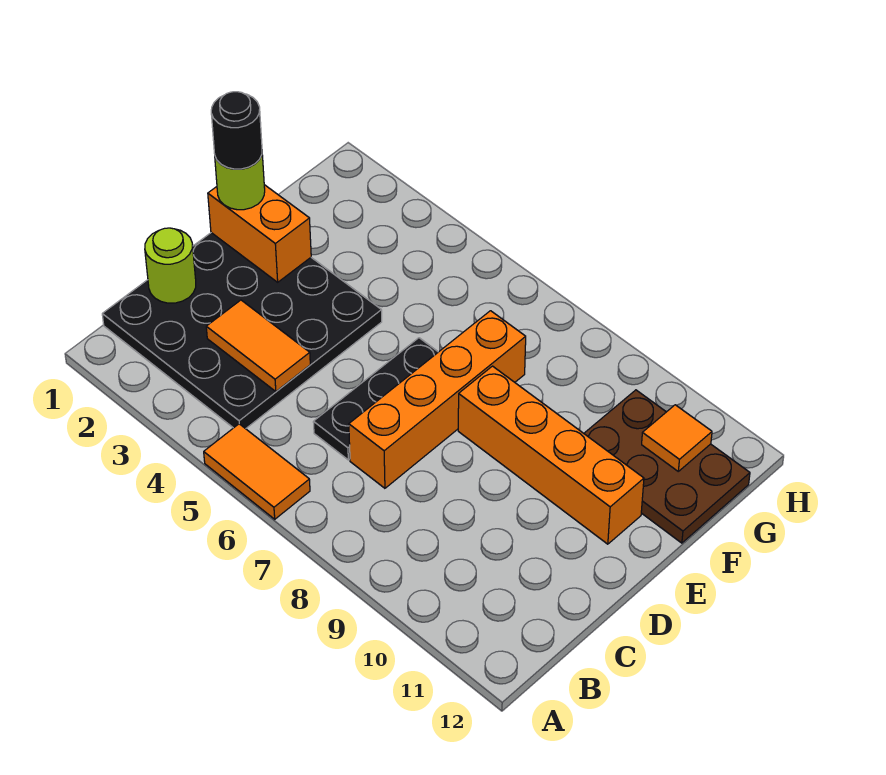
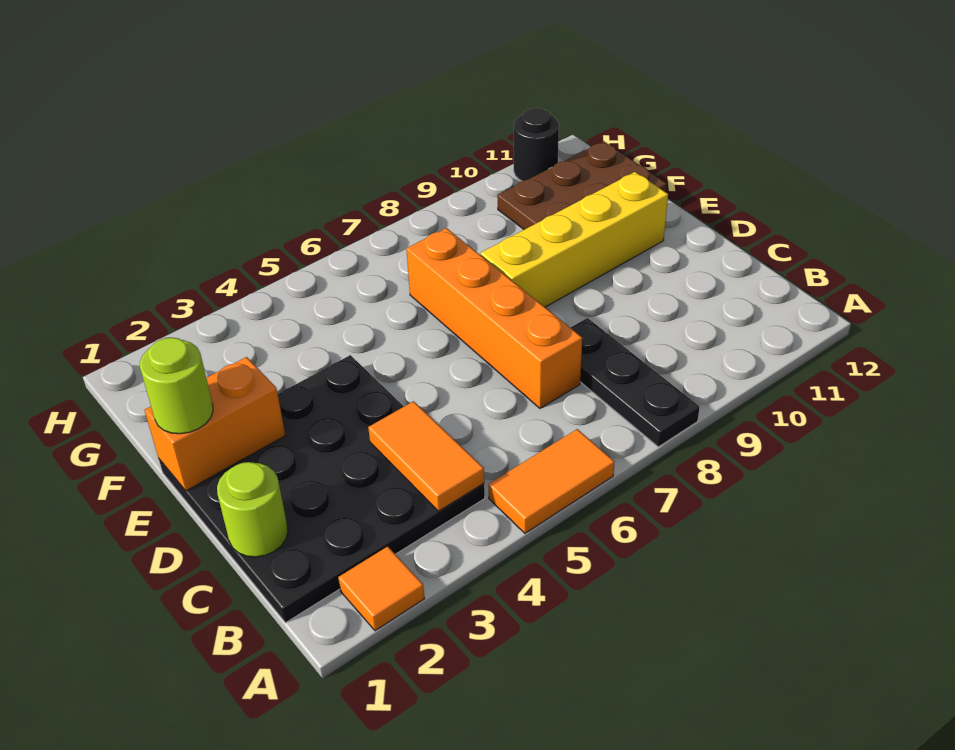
orange tile C3:C4 level 2 -> orange tile B4:C4 level 2
black plate C6:E6 level 1 -> black plate A8:C8 level 1
black round brick E1 level 4 -> black round brick H11 level 1
orange brick E8:E11 level 1 -> yellow brick E8:E11 level 1
orange tile G11 level 2 -> orange tile A2 level 1

